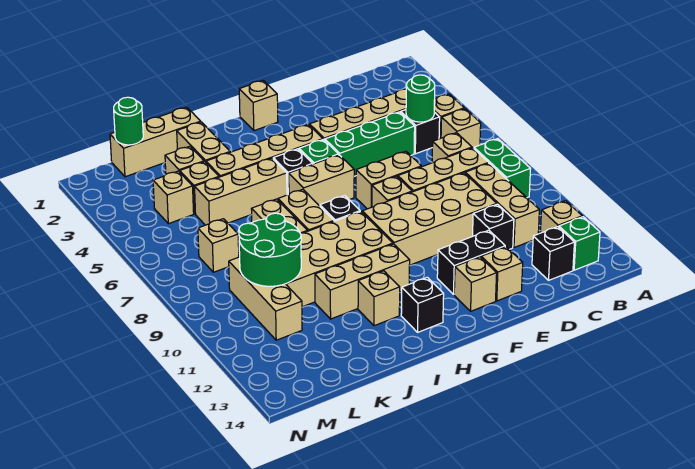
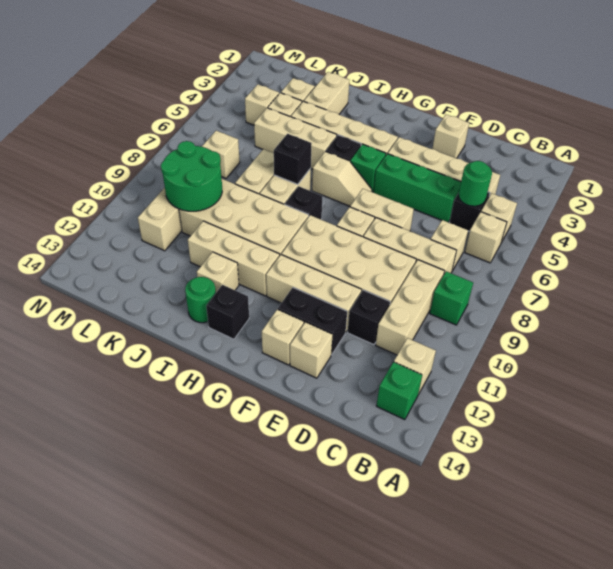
green brick B8:B9 level 1 -> green brick B9 level 1
black brick C13 level 1 -> black brick I7 level 2
tan brick G1 level 1 -> tan brick E2 level 1
tan brick G6:H6 level 1 -> tan slope G6:H6 level 1 top H
tan brick J1:L1 level 1 -> tan brick E11:G11 level 1
green round brick L1 level 2 -> green round brick I13 level 1

